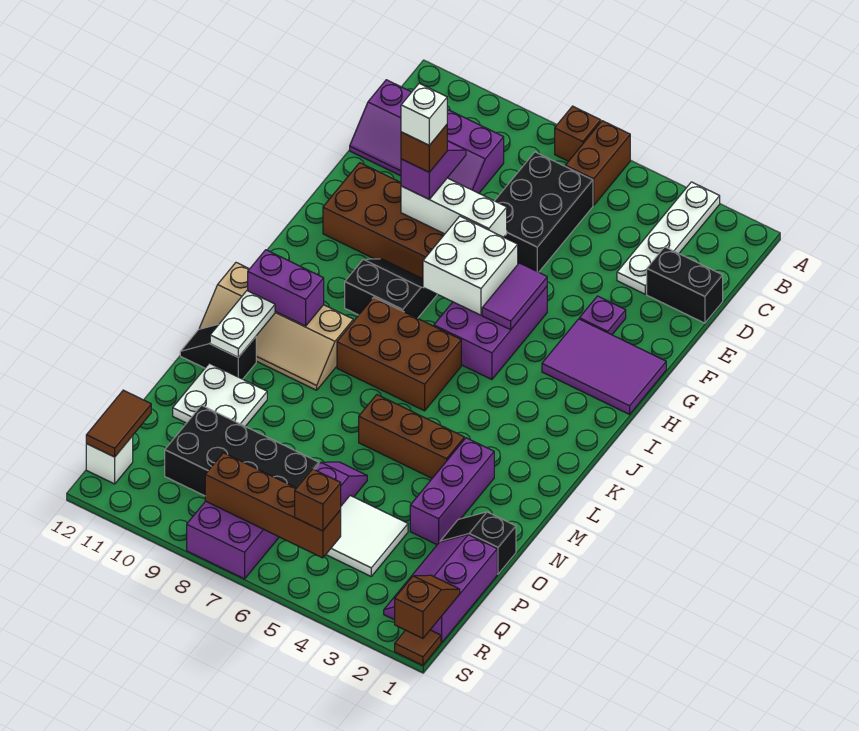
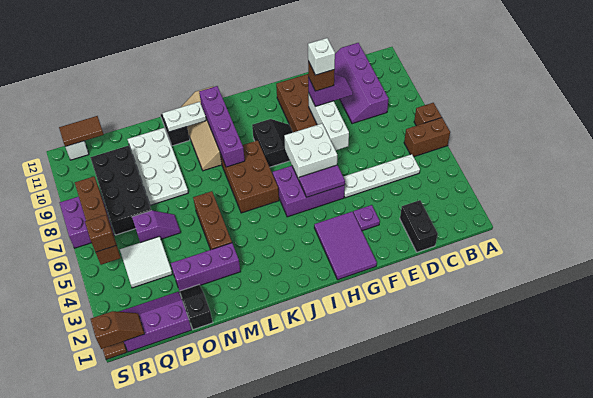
white plate A3:D3 level 1 -> white plate C5:F5 level 1
black brick C6:E7 level 1 -> none
purple brick K10:K11 level 2 -> purple brick K8:K11 level 2
white plate N10:O11 level 1 -> white plate N8:O11 level 1

